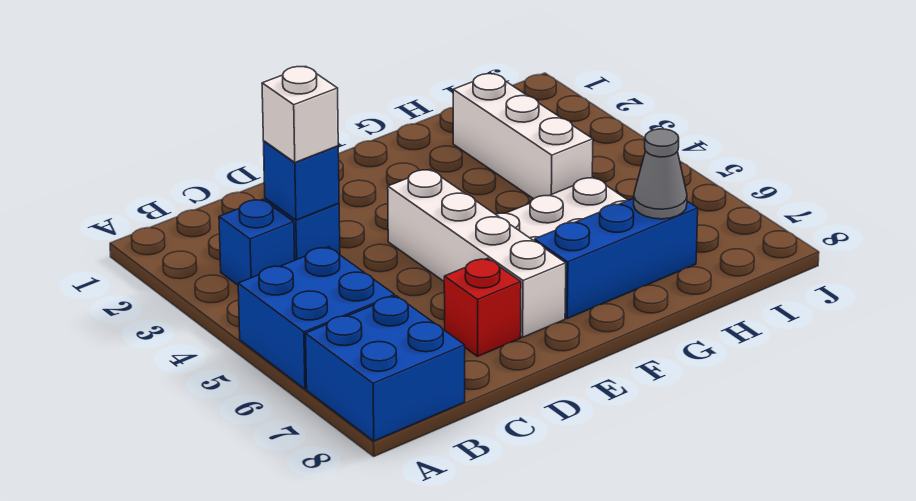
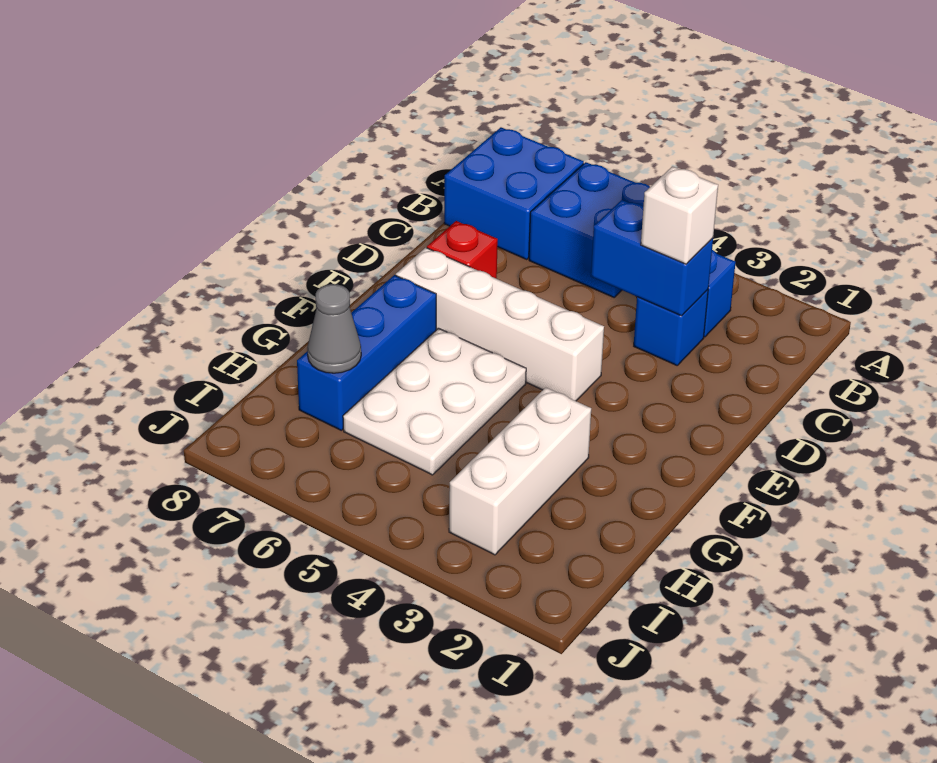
blue brick C3 level 2 -> blue brick C3:C4 level 2
white brick H2:H4 level 1 -> white brick G3:I3 level 1

